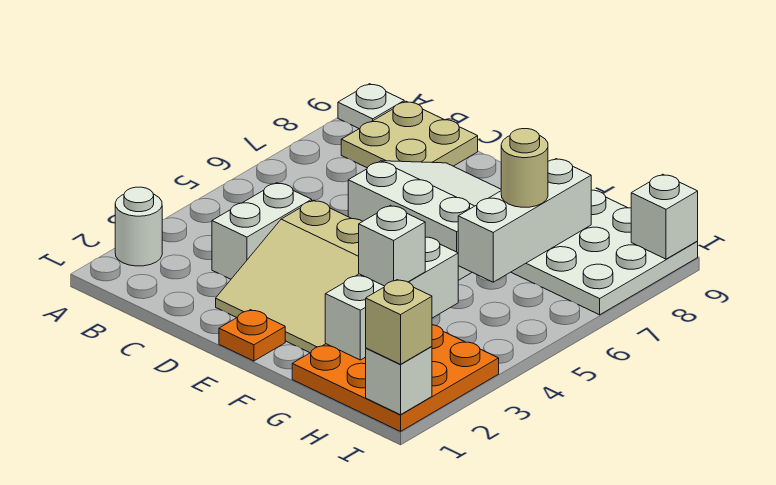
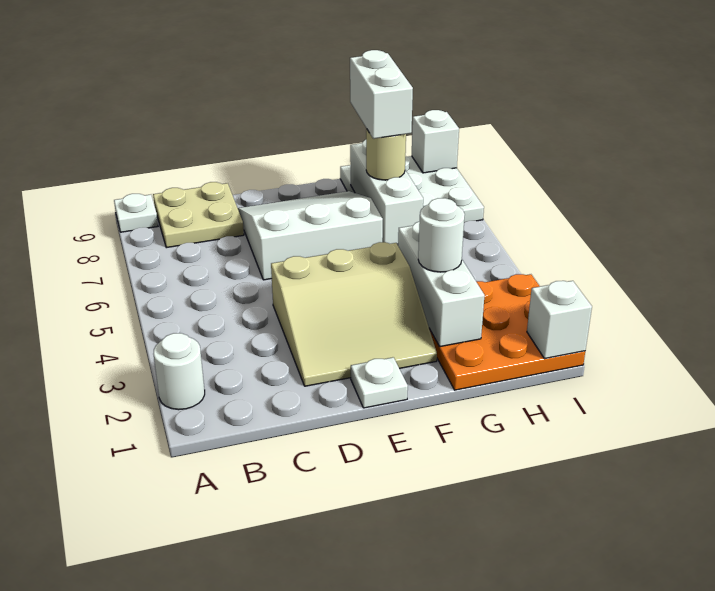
white brick C3:C4 level 1 -> white brick G7:G8 level 4
orange plate E1 level 1 -> white plate E1 level 1
white brick G3 level 3 -> white round brick G3 level 3
tan brick I1 level 3 -> none

